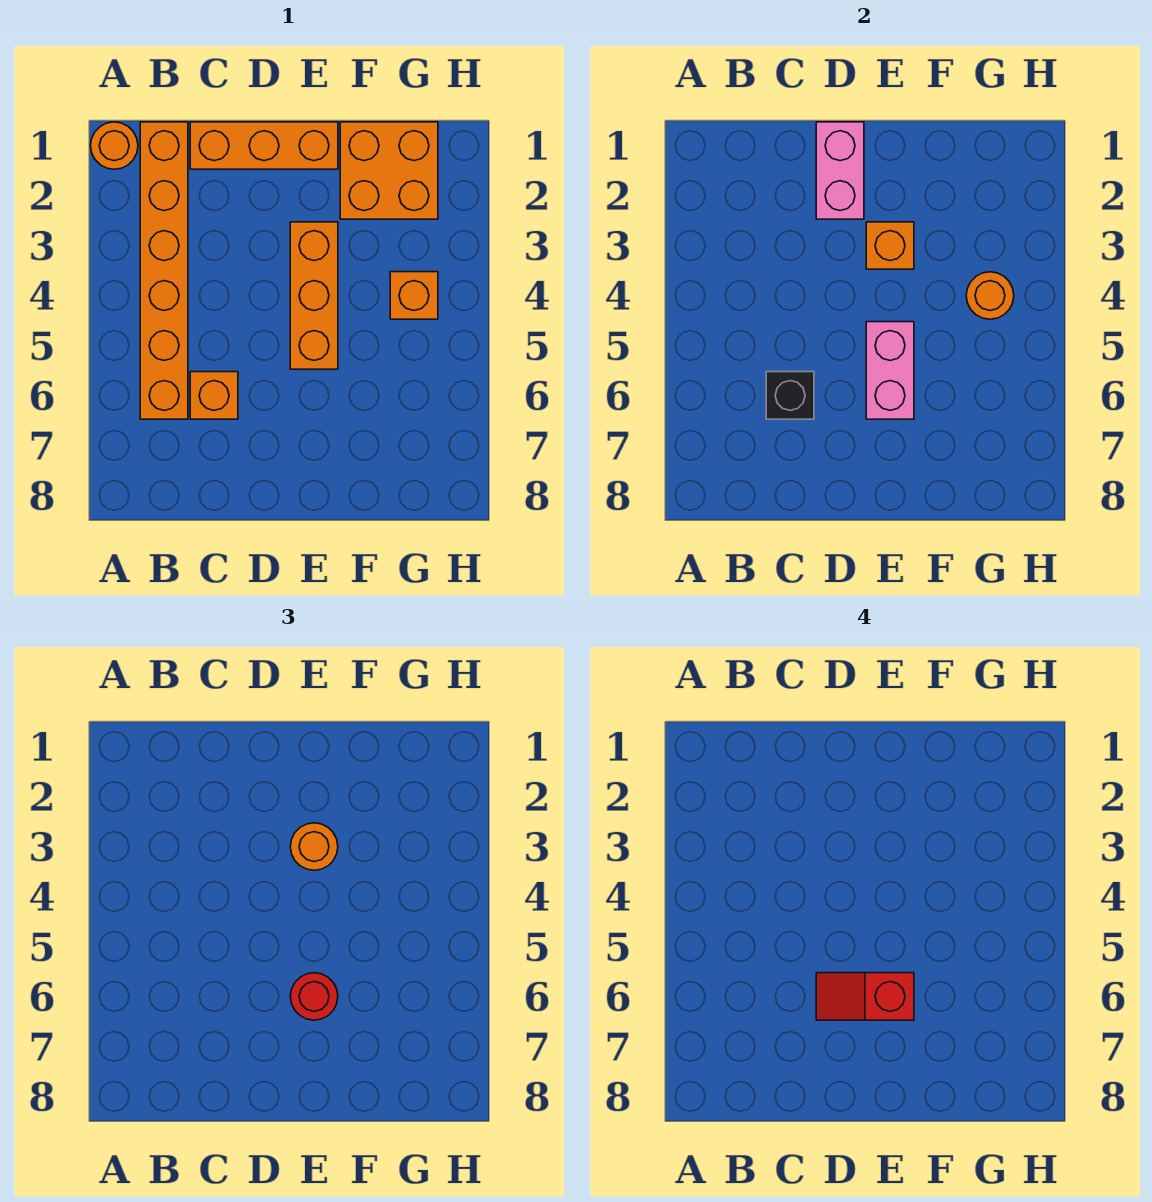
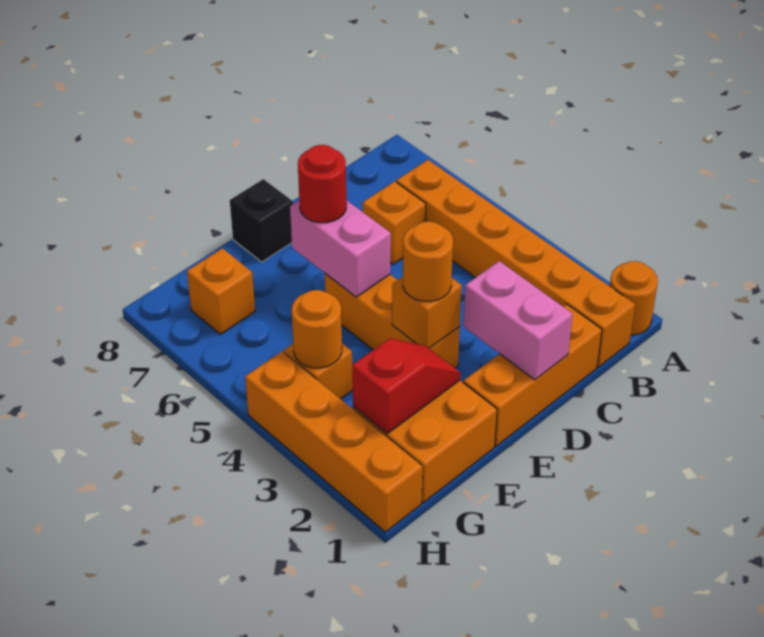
black brick C6 level 2 -> black brick E8 level 1
red slope D6:E6 level 4 top E -> red slope F2:G2 level 2 top G
none -> orange brick G7 level 1
none -> orange brick H1:H4 level 1

